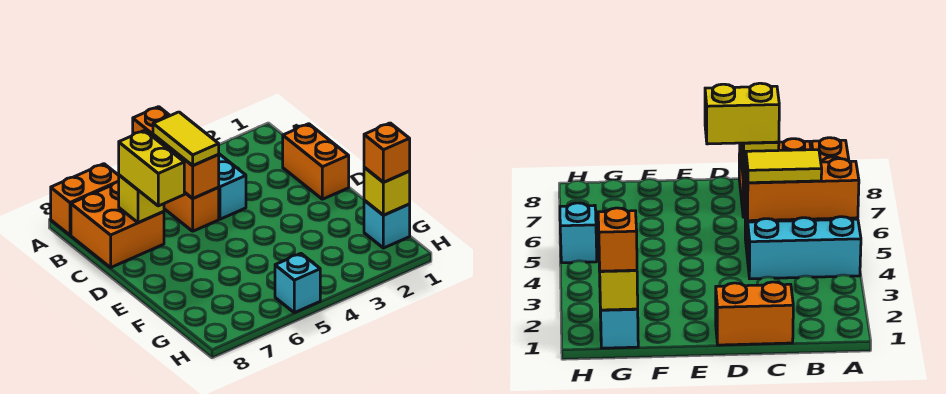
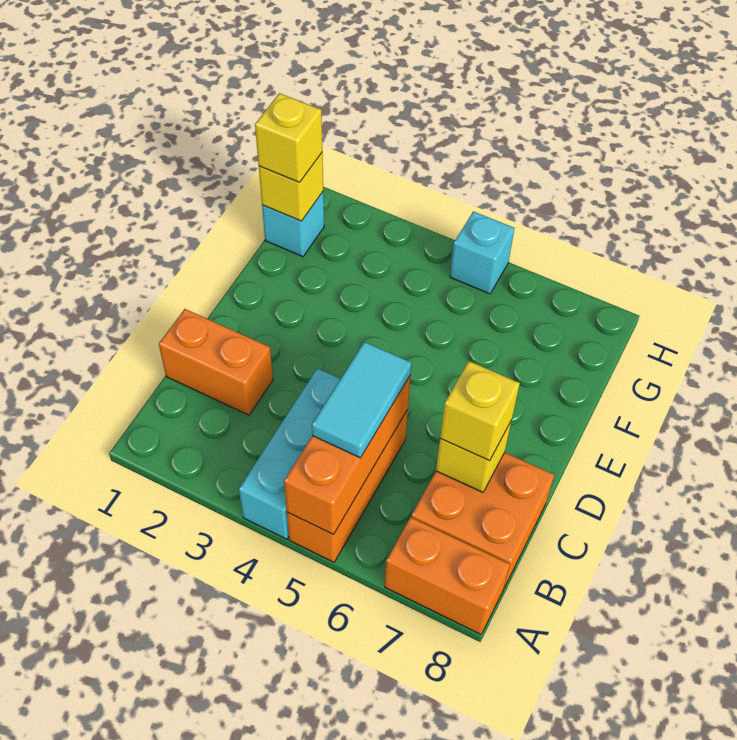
yellow tile B5:C5 level 3 -> cyan tile B5:C5 level 3
orange brick C1:D1 level 1 -> orange brick C1:C2 level 1
yellow brick C7:D7 level 3 -> yellow brick C7 level 3
orange brick G1 level 3 -> yellow brick G1 level 3

